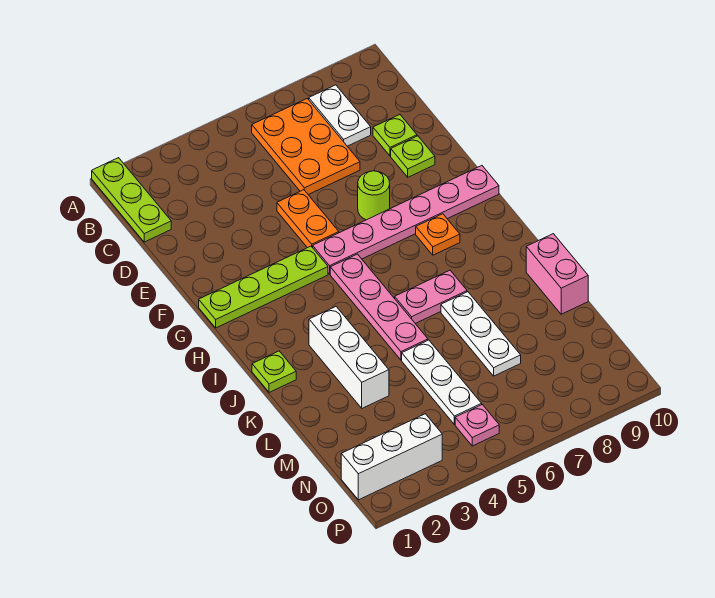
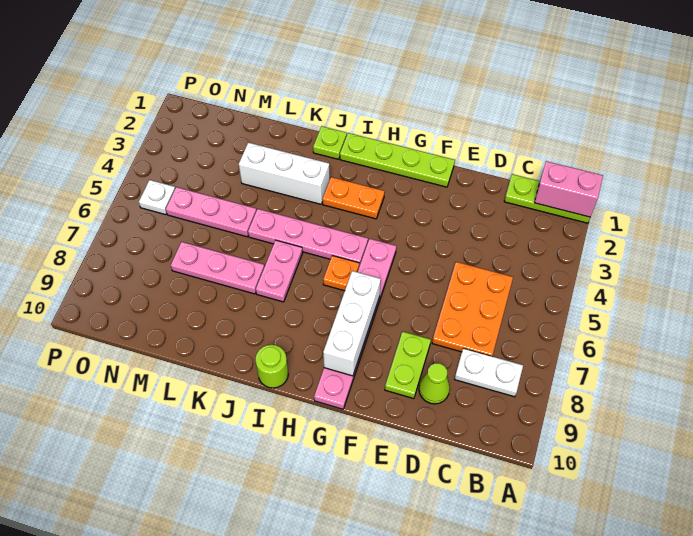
orange plate B6:D7 level 1 -> orange plate C5:D7 level 1
lime plate D9 level 1 -> lime cone D9 level 1
orange plate E5:F5 level 1 -> orange plate H3:I3 level 1
lime plate E9 level 1 -> lime plate E8:E9 level 1
lime round brick F7 level 1 -> lime round brick I10 level 1
lime plate G1:G4 level 1 -> lime plate F1:I1 level 1
orange plate H8 level 1 -> orange plate H6 level 1
white plate K7:M7 level 1 -> pink plate K7:M7 level 1
pink brick K10:L10 level 1 -> pink brick A1:B1 level 2
white plate L5:N5 level 1 -> pink plate L5:N5 level 1
white brick O1:O3 level 1 -> white brick G7:G9 level 2
pink plate O5 level 1 -> white plate O5 level 1

